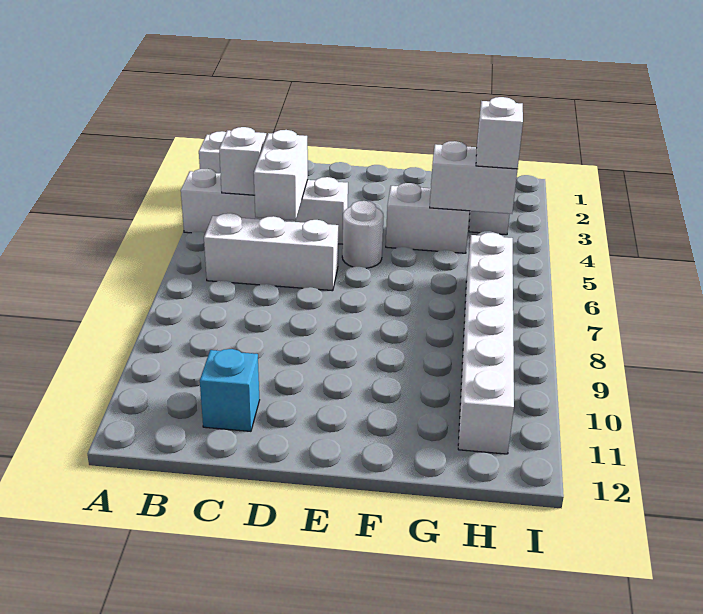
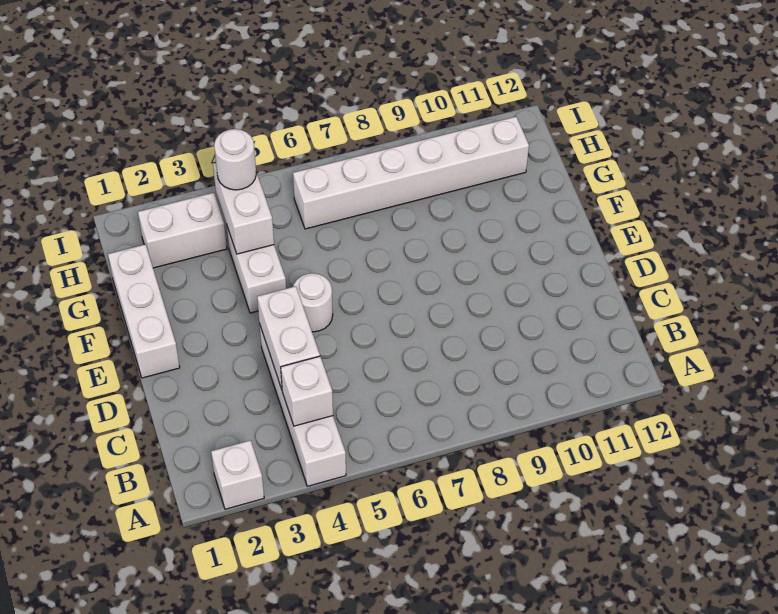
white brick B6:D6 level 1 -> white brick E1:G1 level 1
white brick C4:C5 level 2 -> white brick C4:D4 level 2
cyan brick C11 level 1 -> none
white brick H4 level 3 -> white round brick H4 level 3

